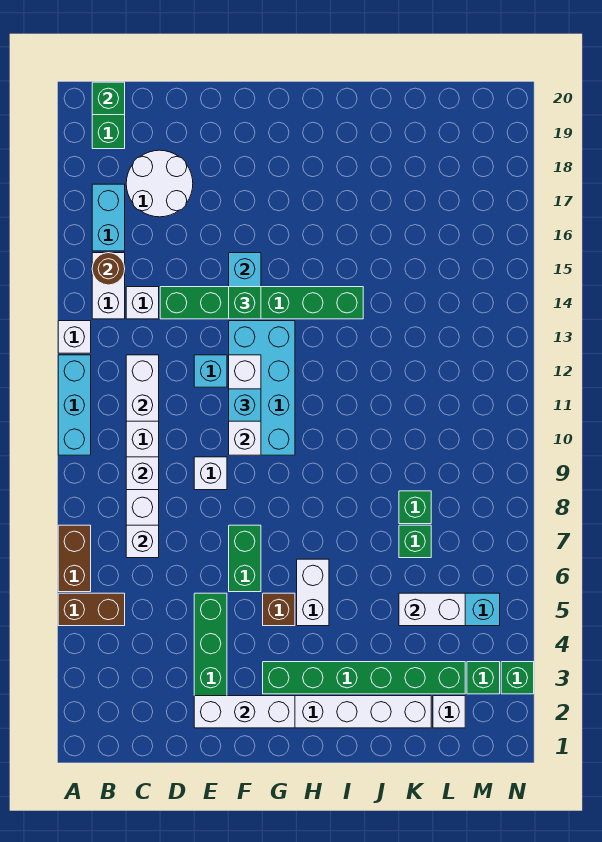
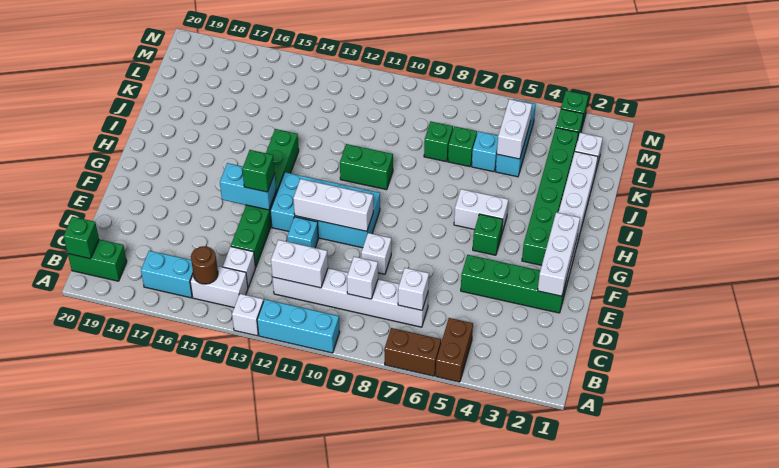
white round brick C17:D18 level 1 -> none
green brick F6:F7 level 1 -> green brick I10:I11 level 1
cyan brick F11 level 3 -> cyan brick K6 level 1
brown brick G5 level 1 -> green brick G5 level 1

